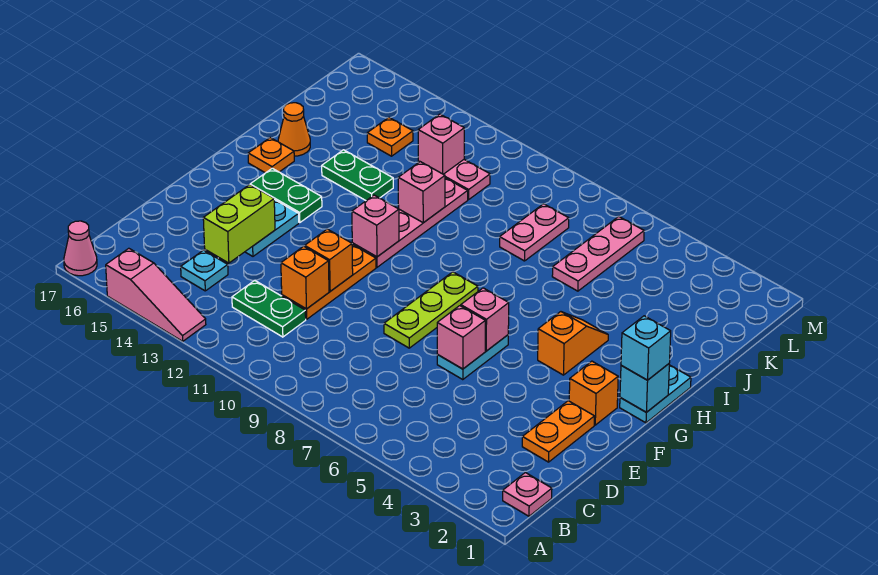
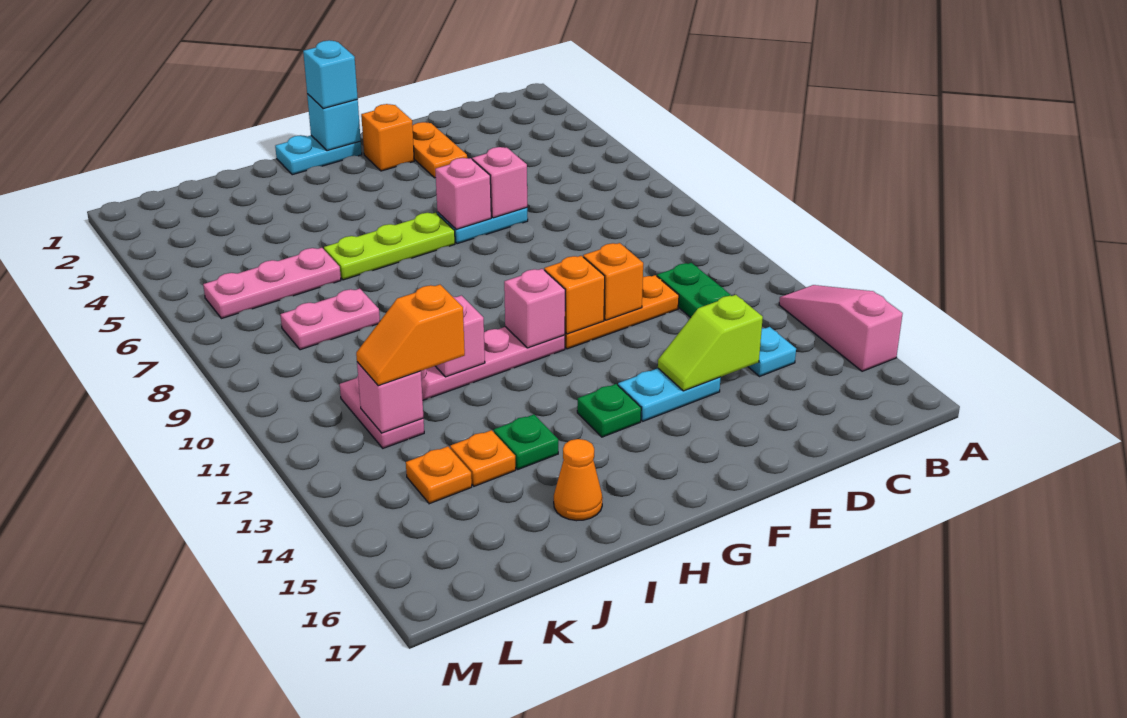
pink cone A17 level 1 -> none
pink plate B1 level 1 -> none
orange plate D2:E2 level 1 -> orange plate E2:E3 level 1
orange brick D11 level 2 -> orange brick F11 level 2
lime brick D14:E14 level 2 -> lime slope D14:E14 level 2 top D
lime plate E8:G8 level 1 -> lime plate G6:I6 level 1
orange slope G4:H4 level 1 top G -> orange slope J12:K12 level 3 top J
green plate G14:G15 level 1 -> green plate G14 level 1
orange plate H16 level 1 -> orange plate J14 level 1
green plate I13:I14 level 1 -> green plate I14 level 1

